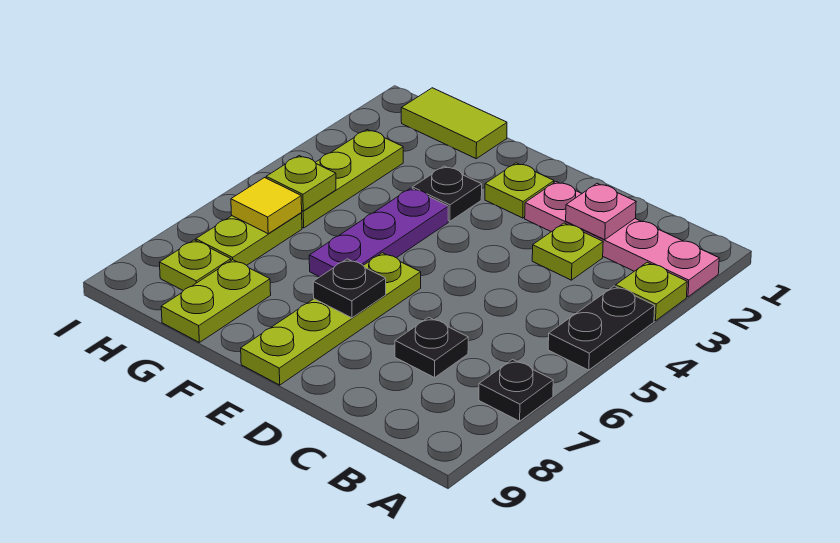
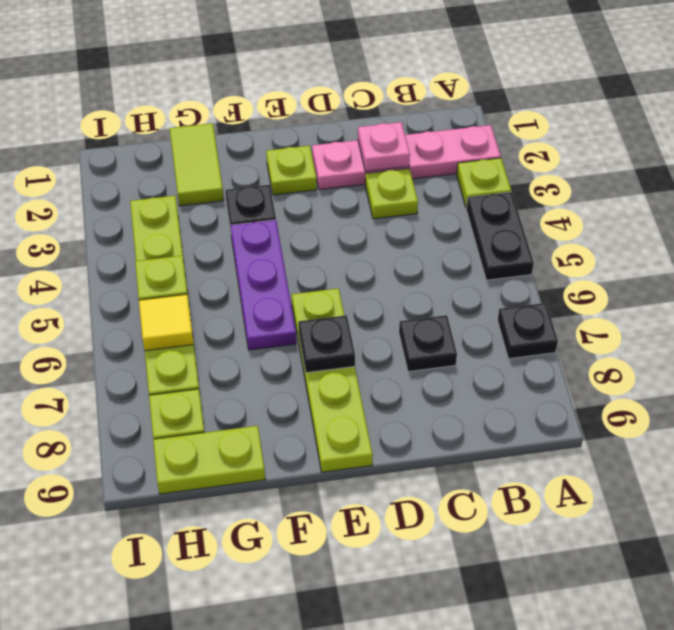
lime tile G1:H1 level 1 -> lime tile G1:G2 level 1
lime plate G8:G9 level 1 -> lime plate G9:H9 level 1

